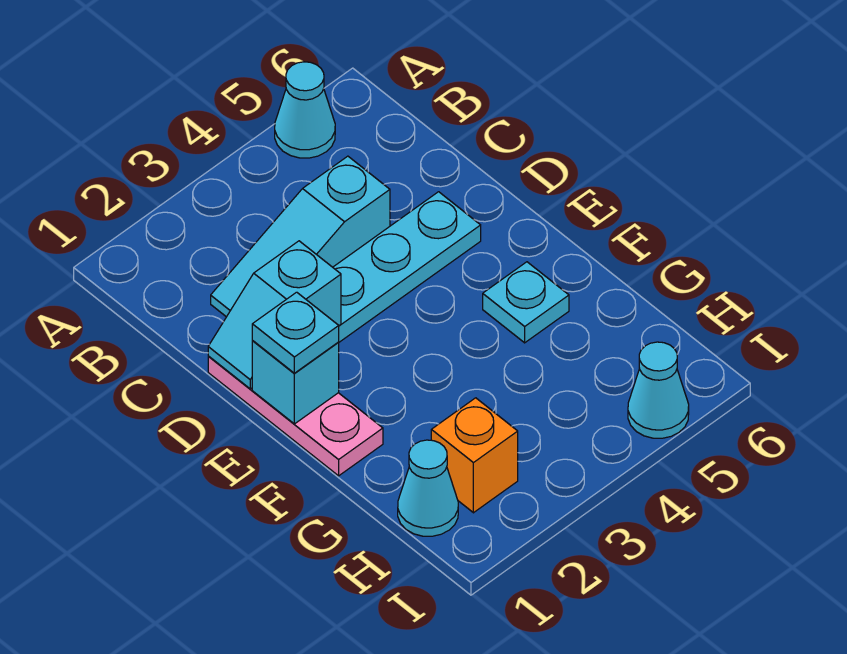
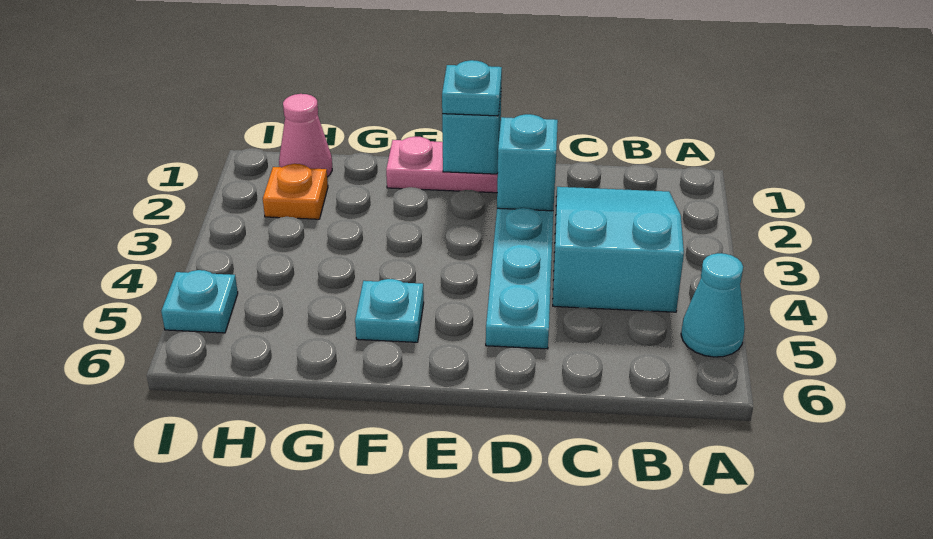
cyan slope C2:C4 level 1 top 4 -> cyan slope B2:C4 level 1 top 4
cyan cone H1 level 1 -> pink cone H1 level 1
orange brick H2 level 1 -> orange plate H2 level 1
cyan cone I5 level 1 -> cyan plate I5 level 1

